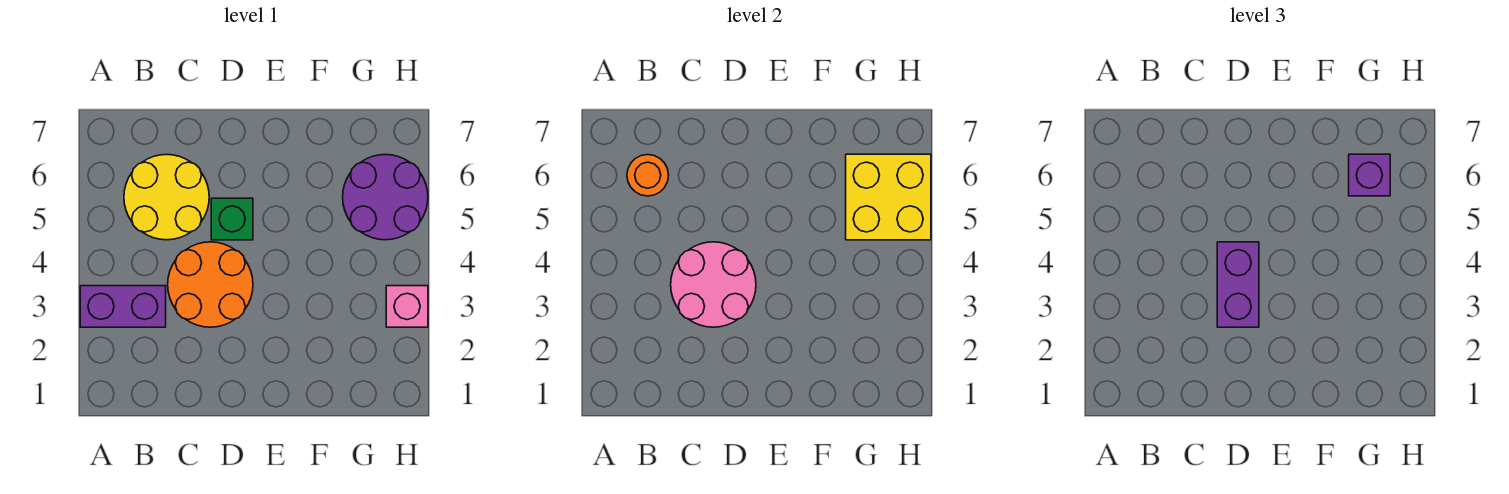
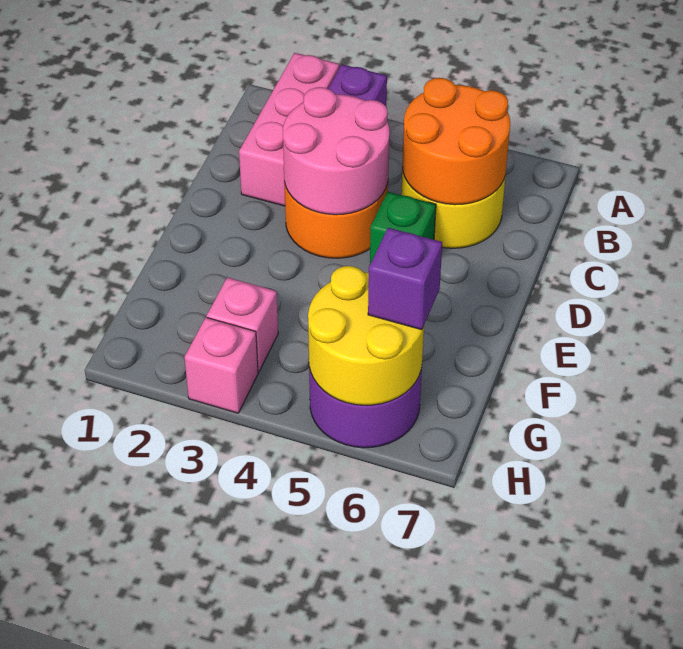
none -> pink brick A2:C2 level 1
orange round brick B6 level 2 -> orange round brick B5:C6 level 2
purple brick D3:D4 level 3 -> none
none -> pink brick G3 level 1
yellow brick G5:H6 level 2 -> yellow round brick G5:H6 level 2

